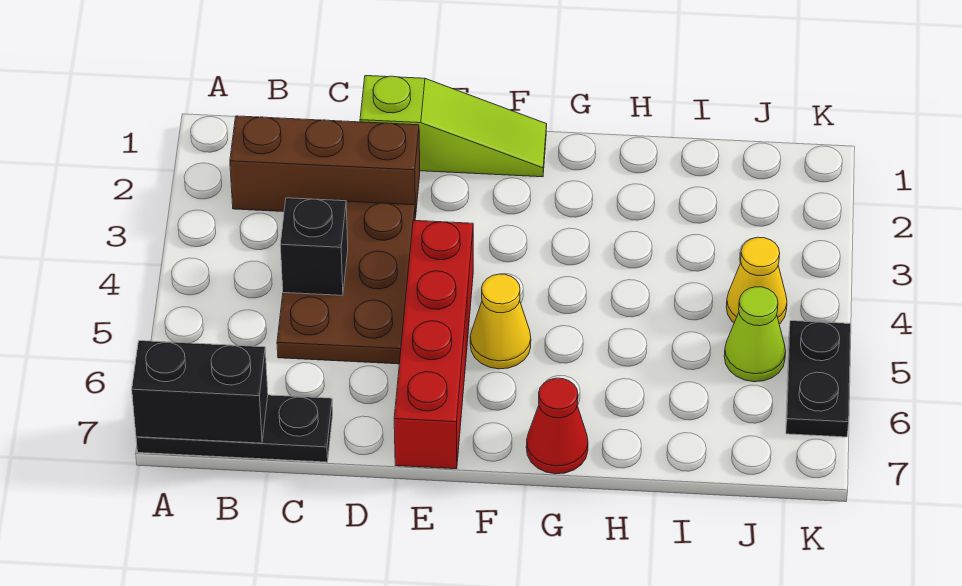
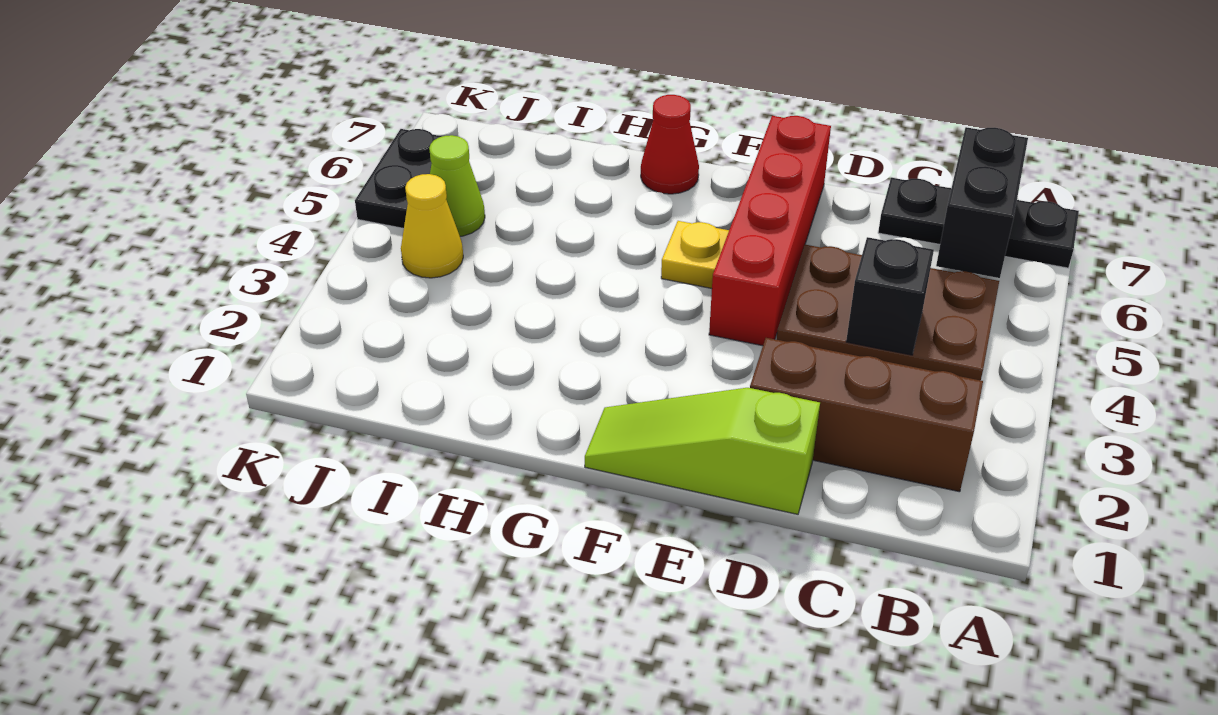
black brick A7:B7 level 2 -> black brick B6:B7 level 2
brown plate C3:D5 level 1 -> brown plate B4:D5 level 1
yellow cone F5 level 1 -> yellow plate F5 level 1

